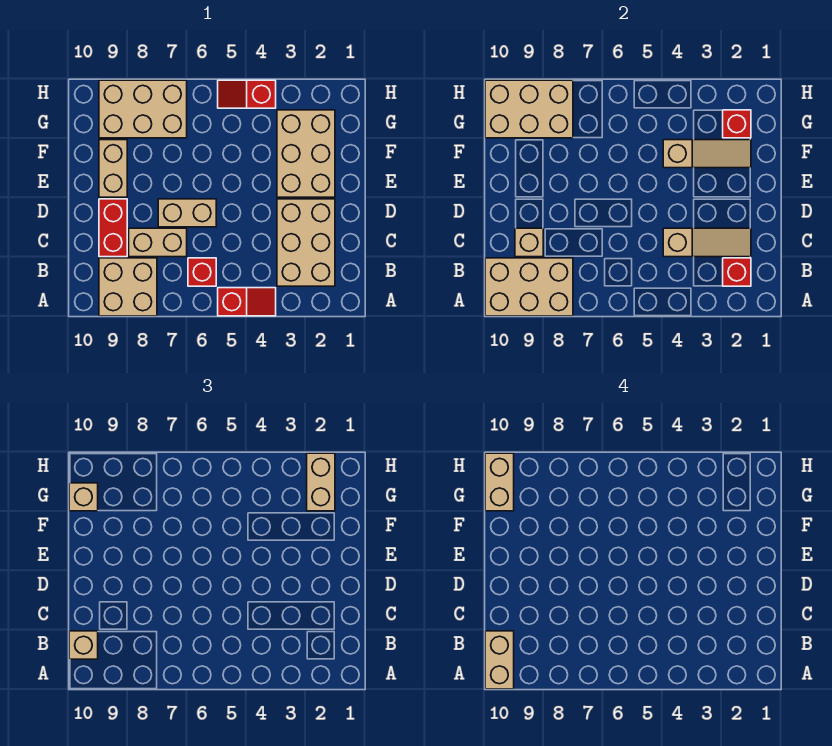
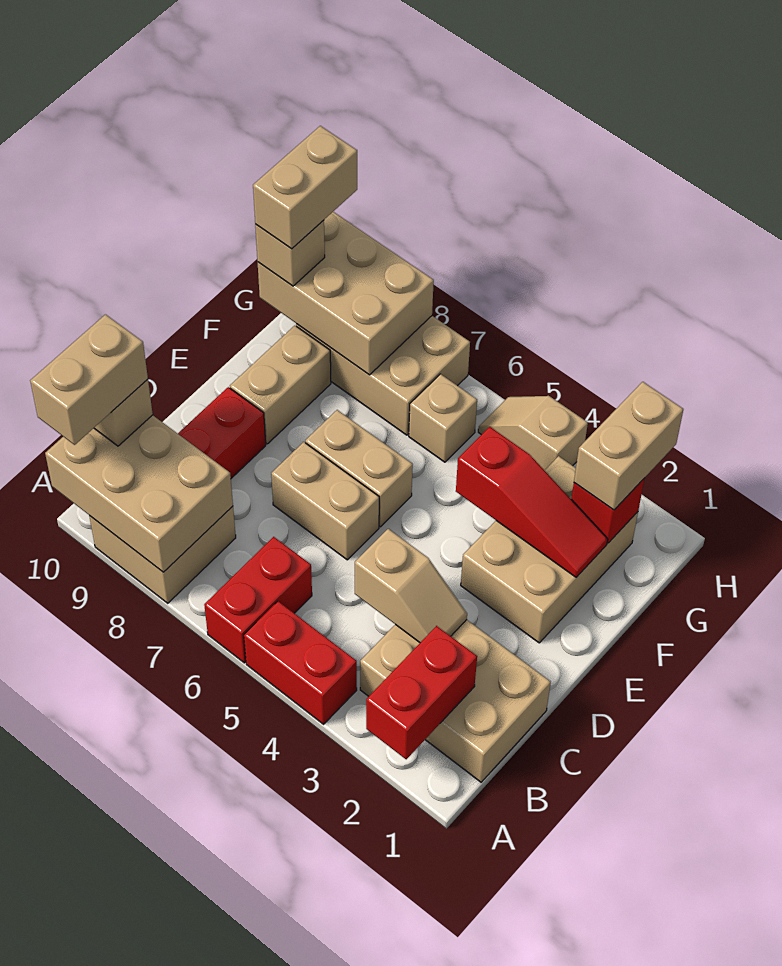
red slope A4:A5 level 1 top 5 -> red brick A4:A5 level 1
tan brick B2:D3 level 1 -> tan brick B1:C3 level 1
red brick B2 level 2 -> red brick A2:B2 level 2
red brick B6 level 1 -> red brick A6:B6 level 1
tan slope C2:C4 level 2 top 4 -> tan slope C3:C4 level 2 top 4
tan brick C7:C8 level 1 -> tan brick E6:E7 level 1
tan brick C9 level 2 -> tan brick G6 level 1
tan slope F2:F4 level 2 top 4 -> red slope F2:F4 level 2 top 4
red slope H4:H5 level 1 top 4 -> tan slope H4:H5 level 1 top 4

